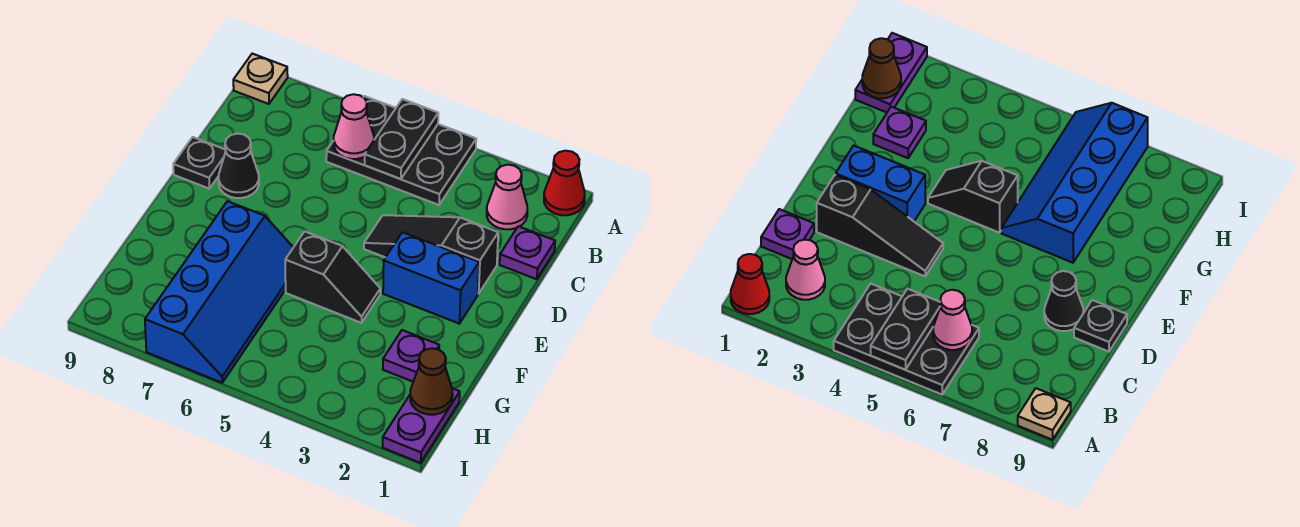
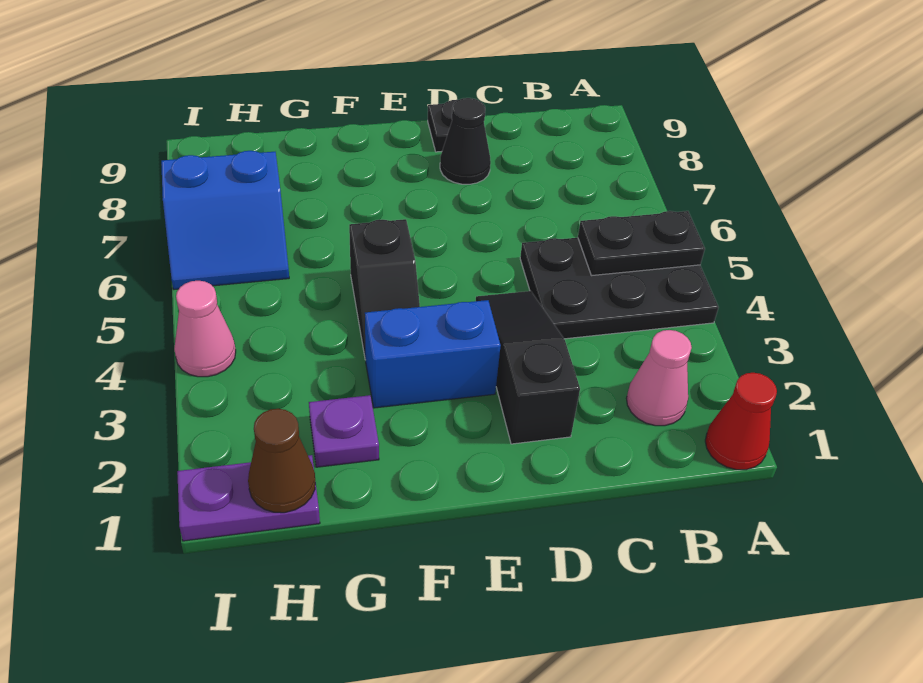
black plate A4:B6 level 1 -> black plate A4:C5 level 1
tan plate A9 level 1 -> none
pink cone B6 level 2 -> pink cone I4 level 1
purple plate C1 level 1 -> none
blue brick E2:E3 level 1 -> blue brick E3:F3 level 1
blue slope F6:I7 level 1 top 7 -> blue slope H6:I7 level 1 top 7

